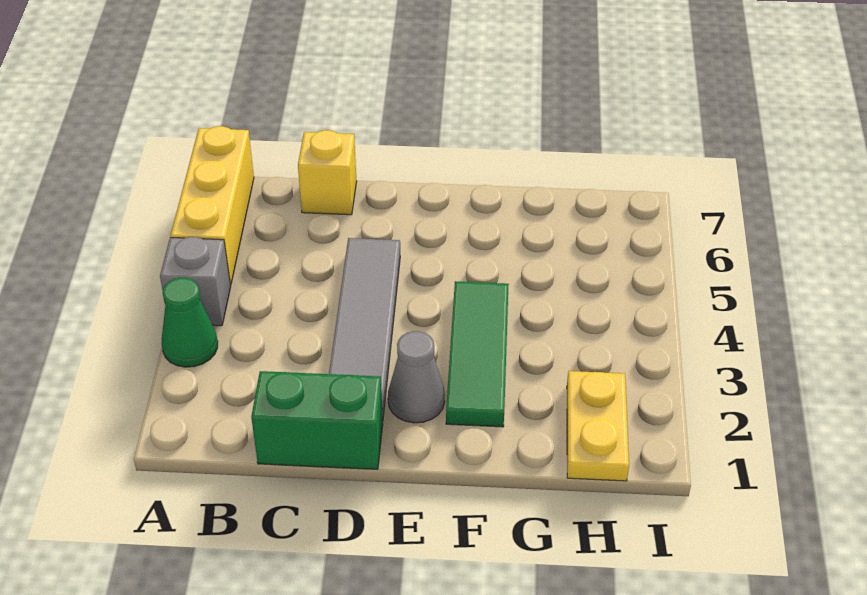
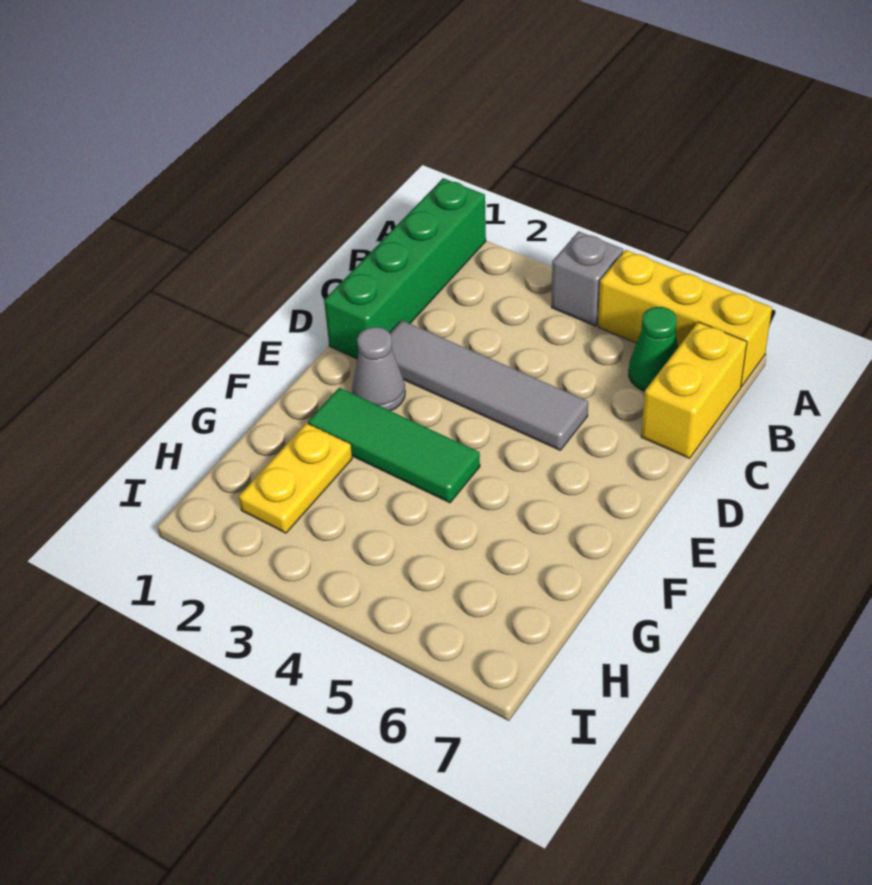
green cone A3 level 1 -> green cone B6 level 1
green brick C1:D1 level 1 -> green brick A1:D1 level 1
yellow brick C7 level 1 -> yellow brick B7:C7 level 1
yellow plate H1:H2 level 1 -> yellow plate G2:H2 level 1

